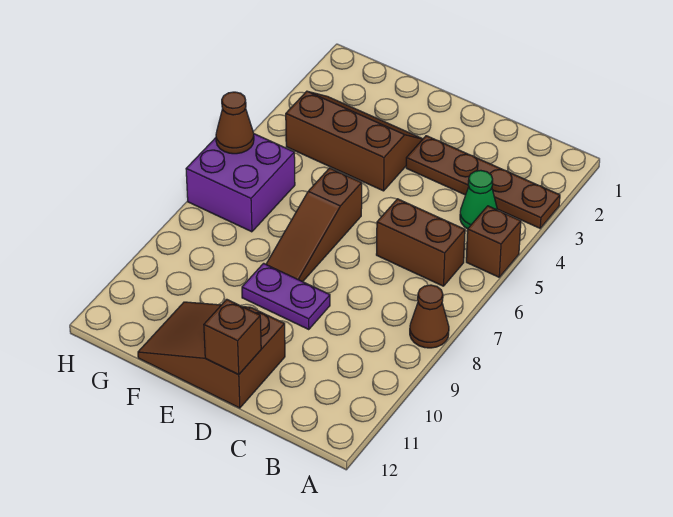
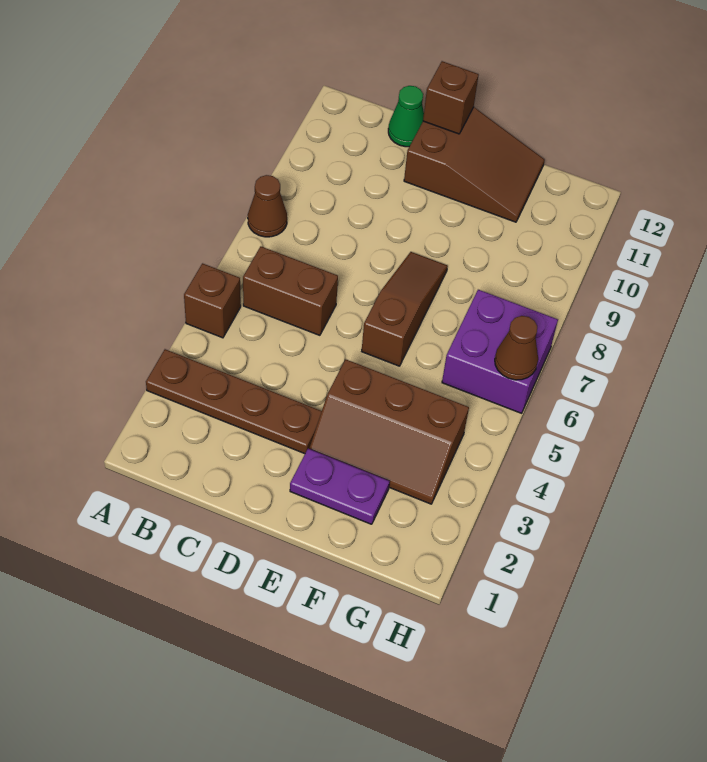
green cone B4 level 1 -> green cone C12 level 1
purple plate D9:E9 level 1 -> purple plate E2:F2 level 1

